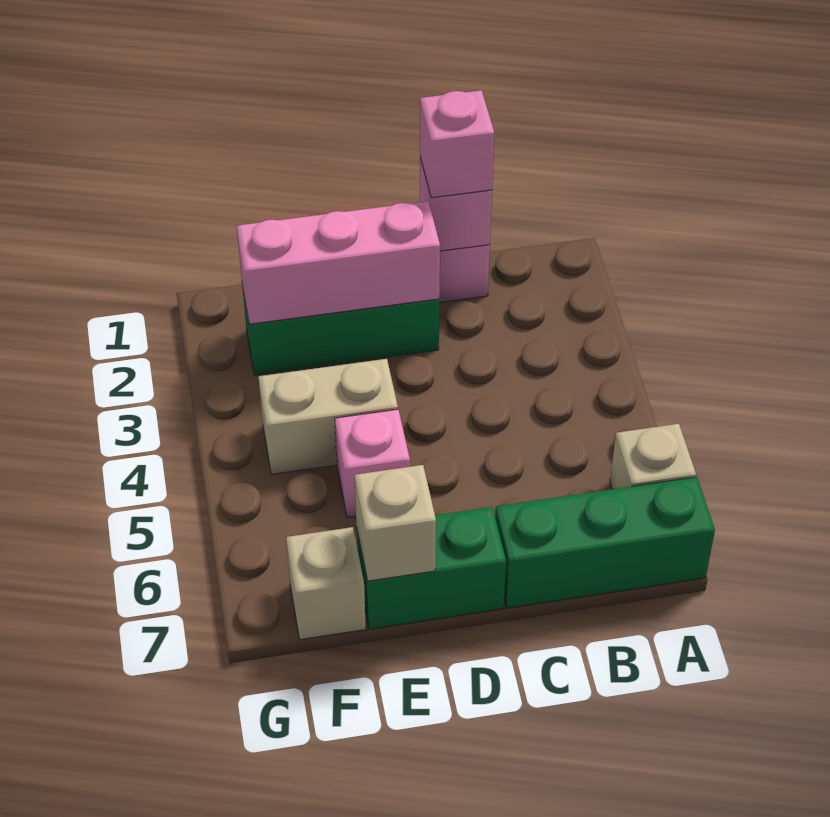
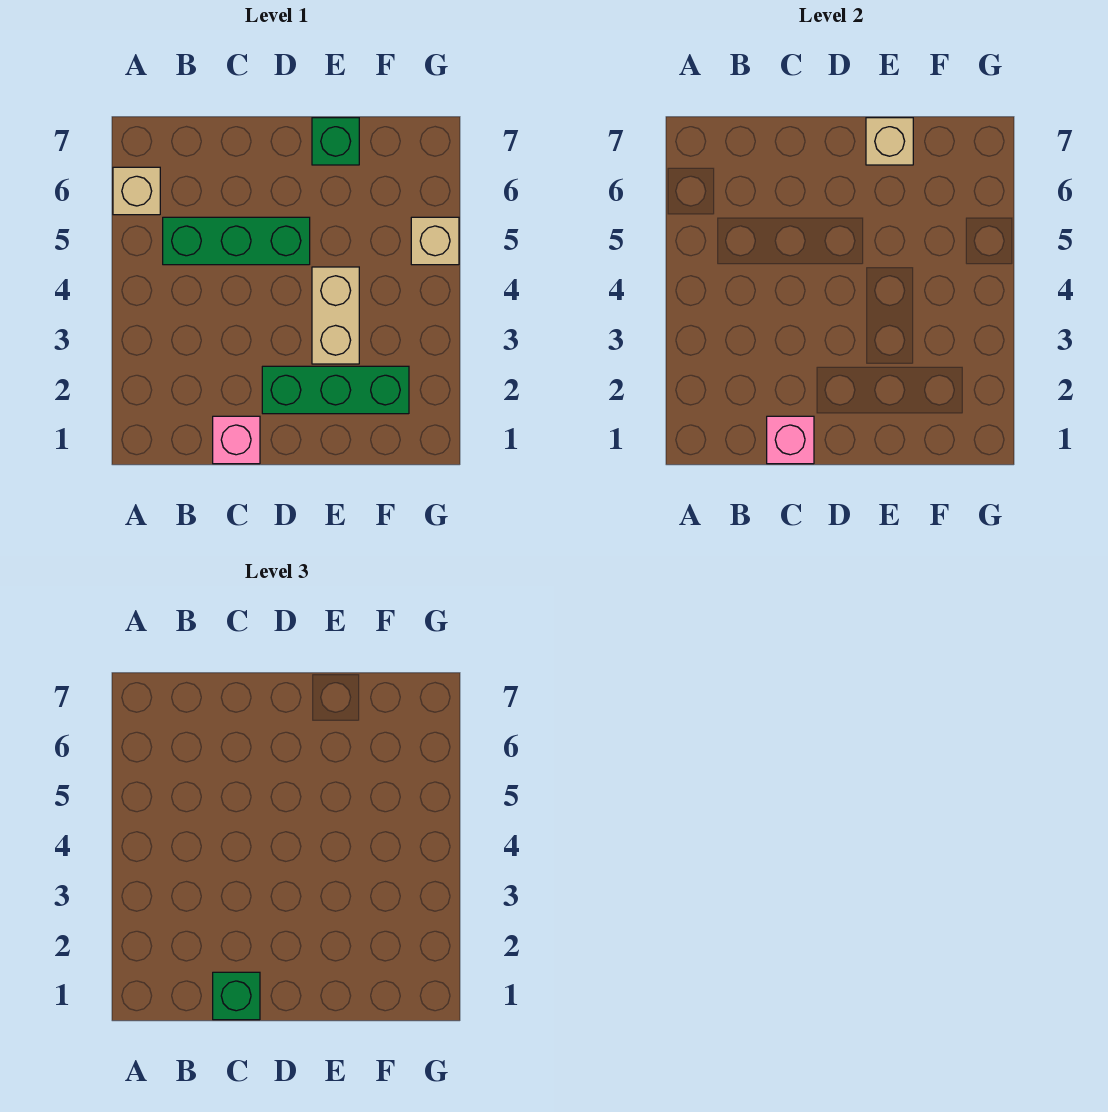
green brick A7:C7 level 1 -> green brick B5:D5 level 1
pink brick C1 level 3 -> green brick C1 level 3
pink brick D2:F2 level 2 -> none
green brick D7:E7 level 1 -> green brick E7 level 1
tan brick E4:F4 level 1 -> tan brick E3:E4 level 1
pink brick E5 level 1 -> none
tan brick F7 level 1 -> tan brick G5 level 1

